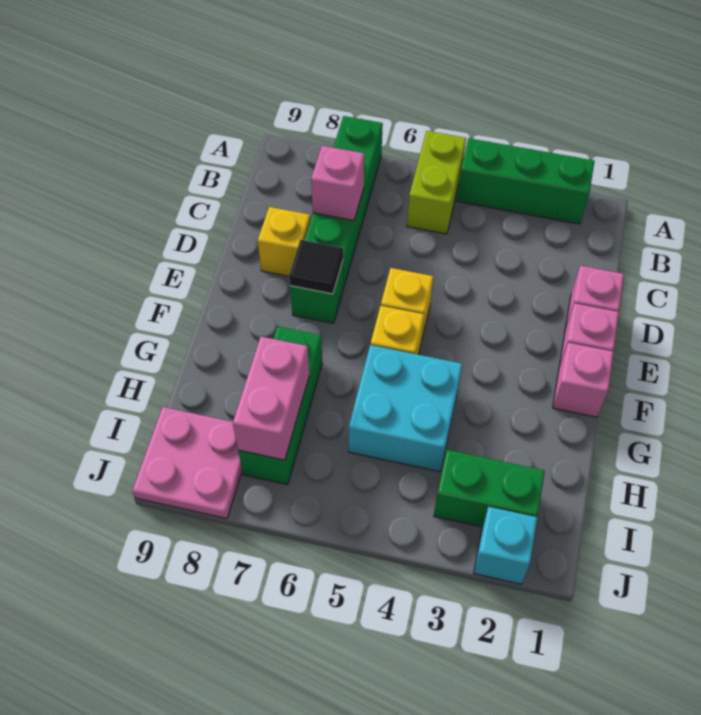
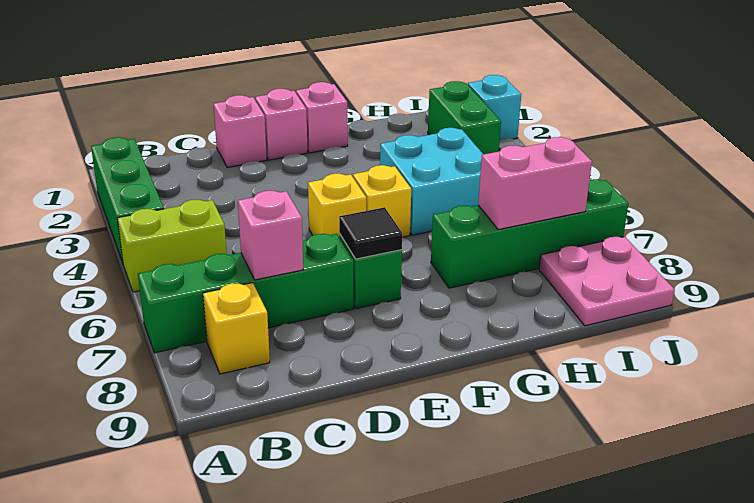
yellow brick D8 level 1 -> yellow brick B8 level 1
green brick G7:I7 level 1 -> green brick G7:J7 level 1

